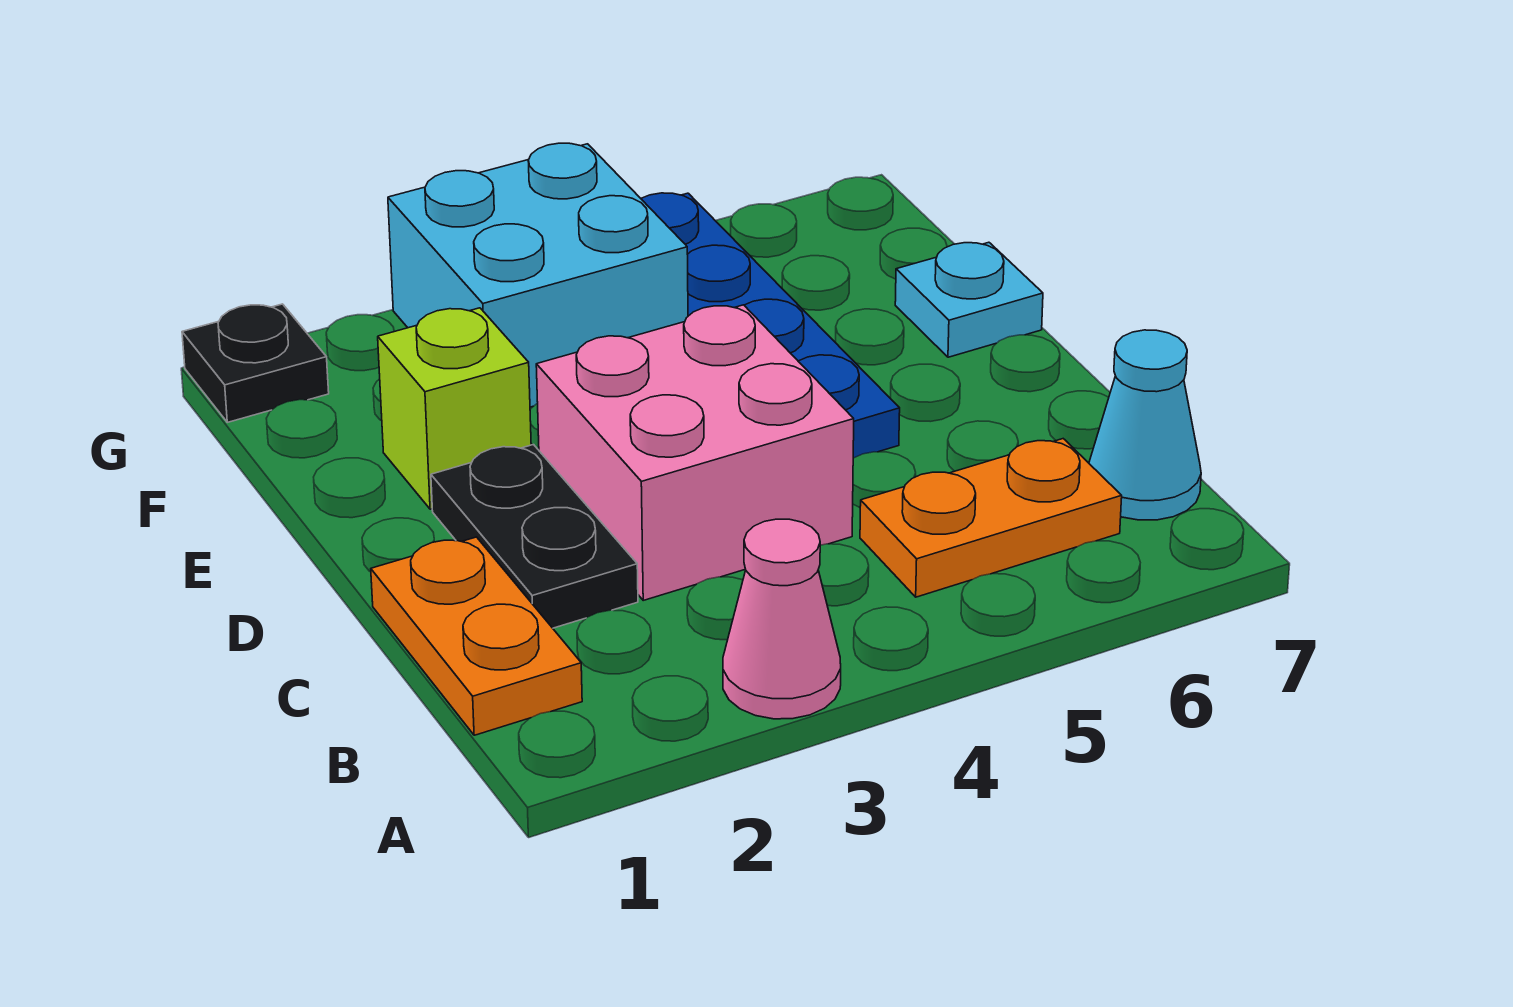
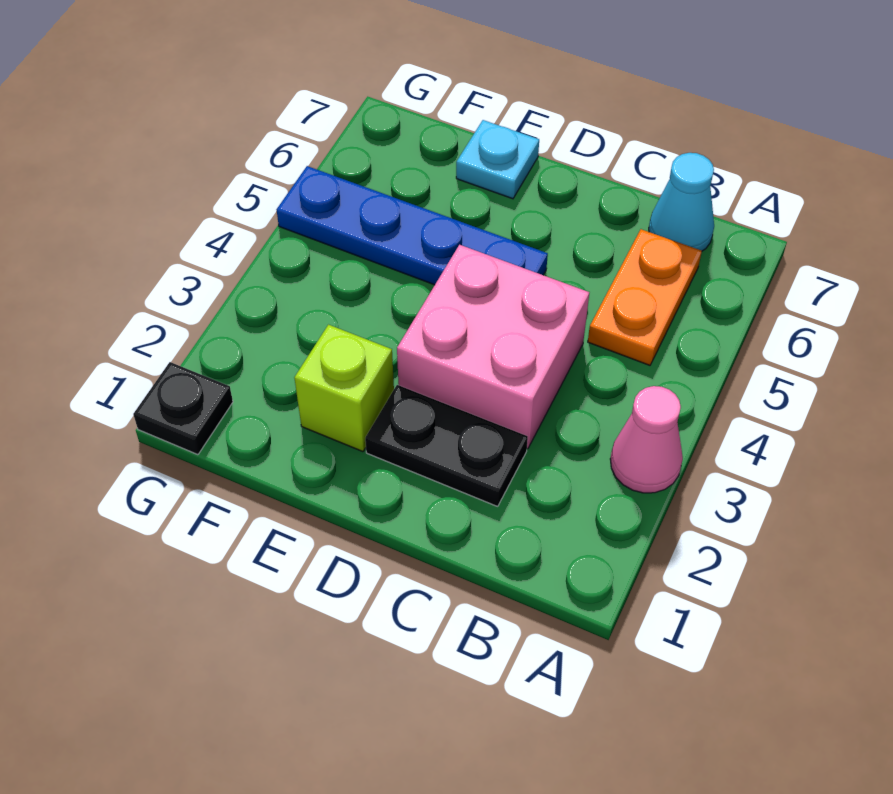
orange plate B1:C1 level 1 -> none
cyan brick F3:G4 level 1 -> none

